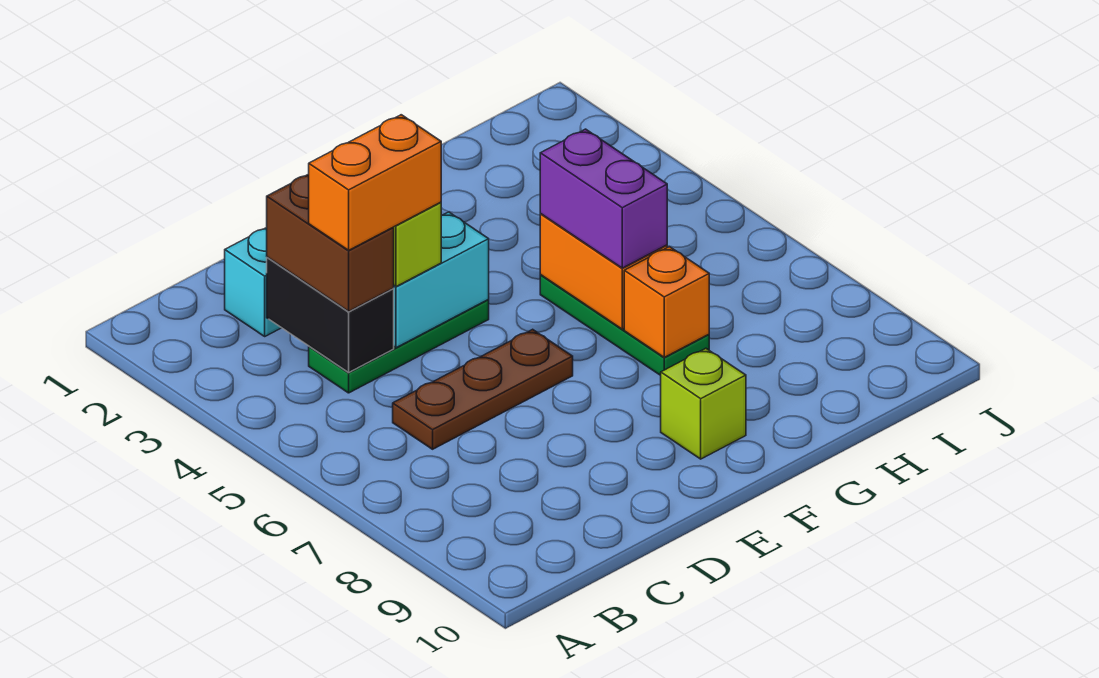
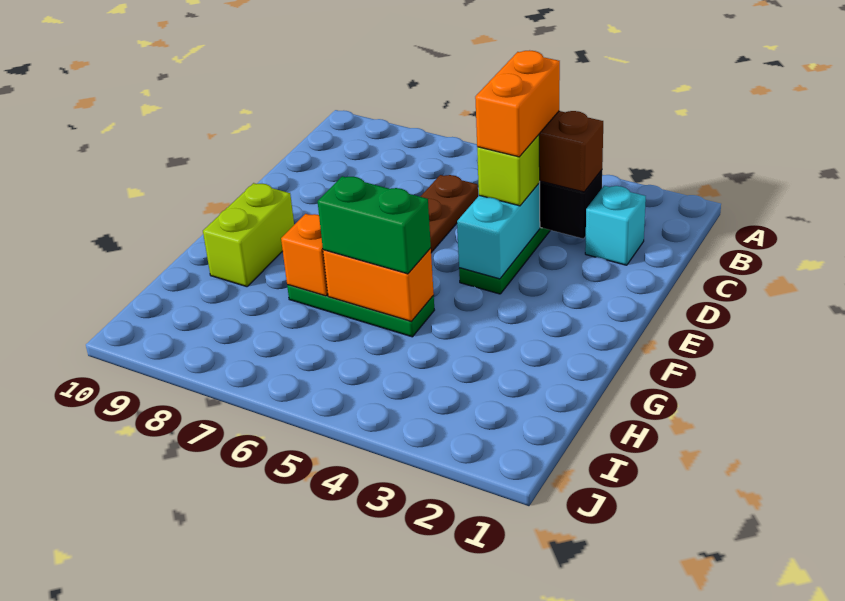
lime brick F9 level 1 -> lime brick F9:G9 level 1
purple brick G5:G6 level 3 -> green brick G5:G6 level 3

